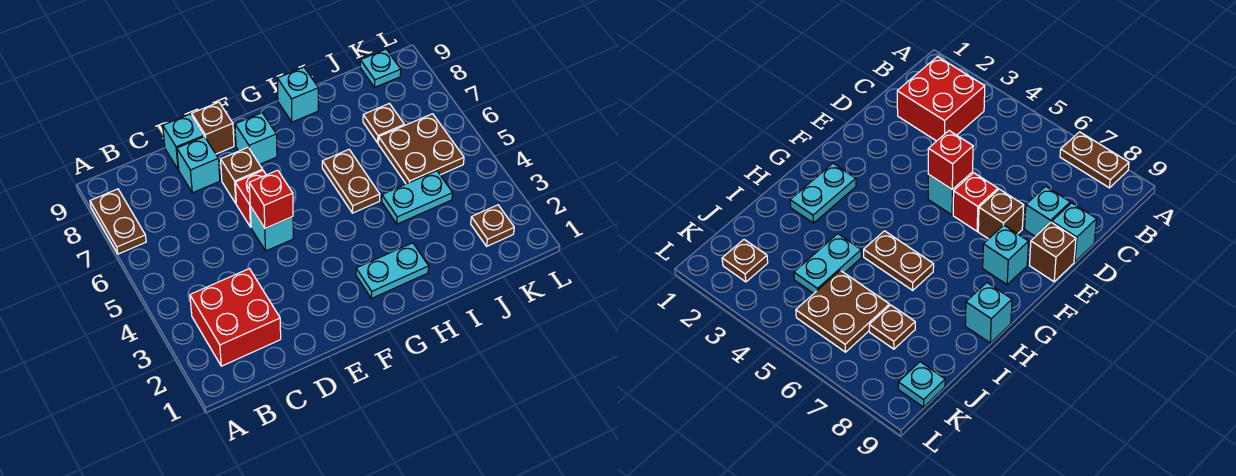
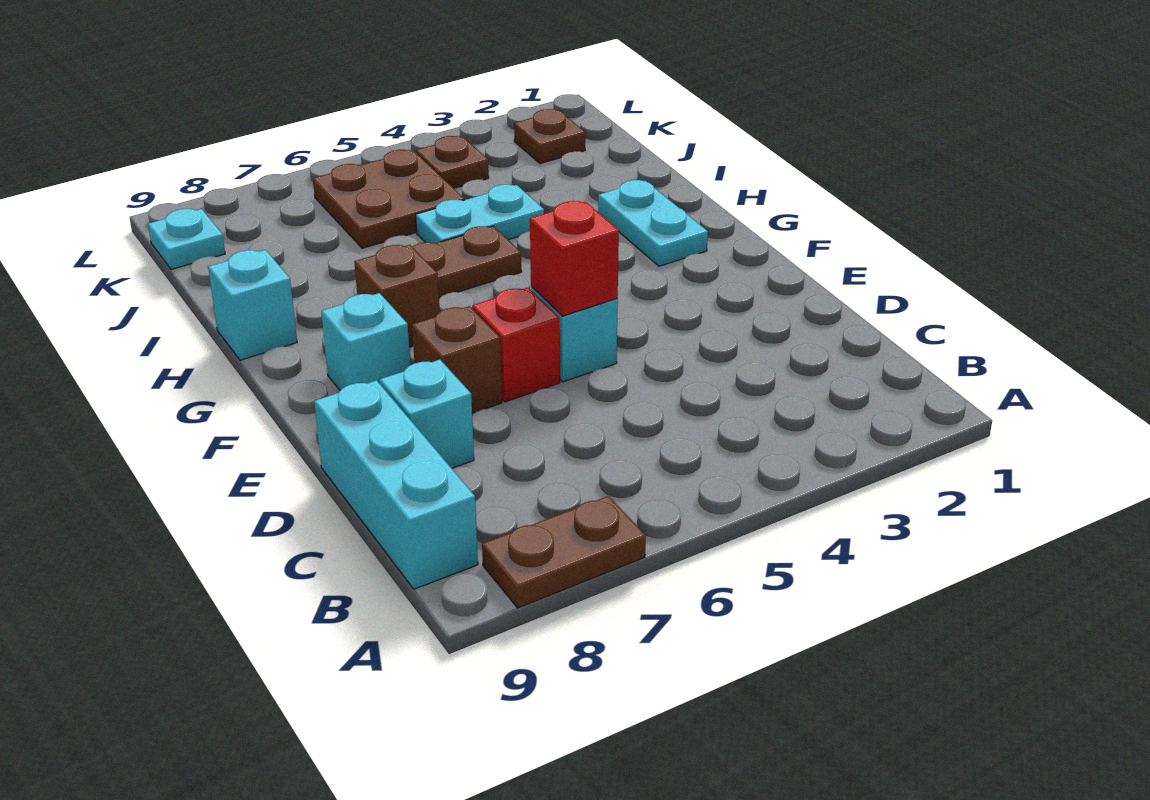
red brick B2:C3 level 1 -> none
cyan brick D9 level 1 -> cyan brick B9:D9 level 1
brown brick E9 level 1 -> brown brick G7 level 1
cyan plate I4:J4 level 1 -> cyan plate I4:I5 level 1
brown plate J7 level 1 -> brown plate K4 level 1

